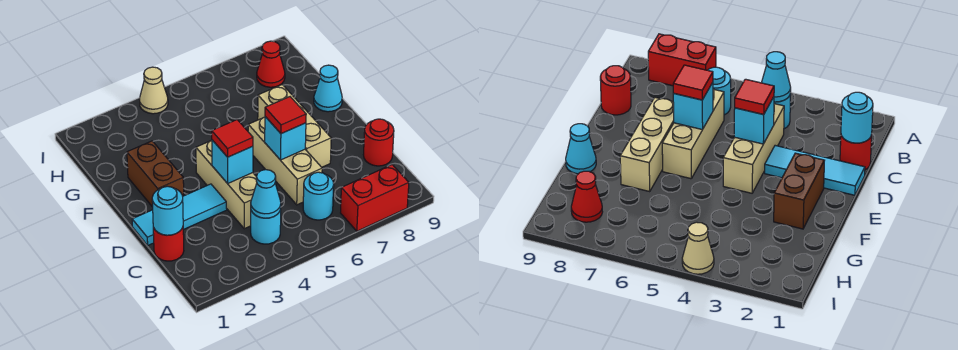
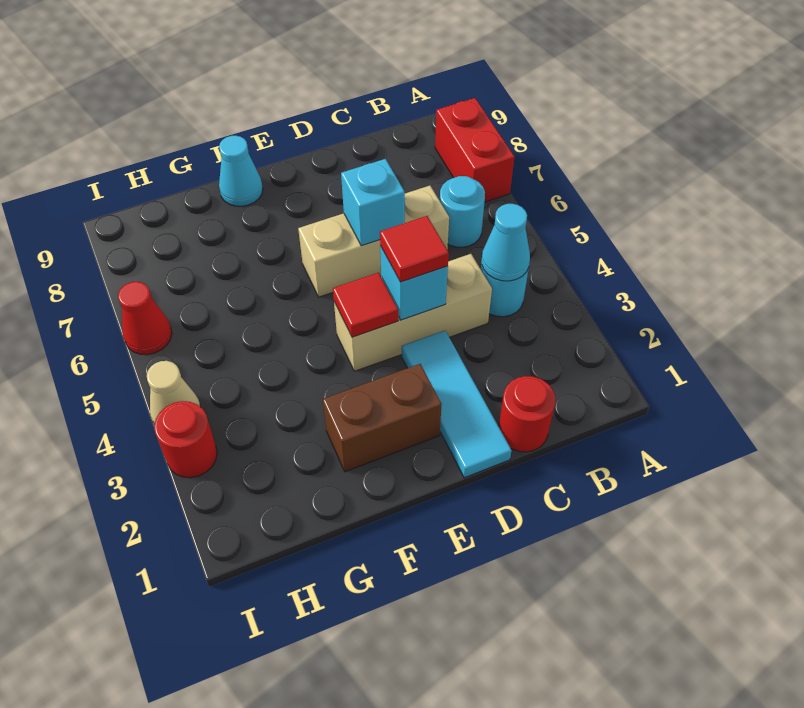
cyan round brick C1 level 2 -> none
red round brick C9 level 1 -> red round brick I3 level 1
red tile D6 level 3 -> red tile E4 level 2
tan brick D7:F7 level 1 -> none
red cone H8 level 1 -> red cone I6 level 1

